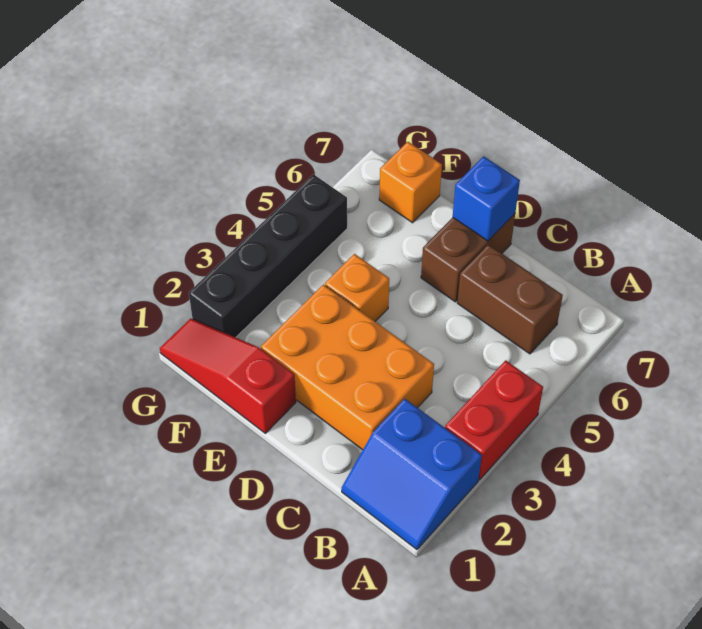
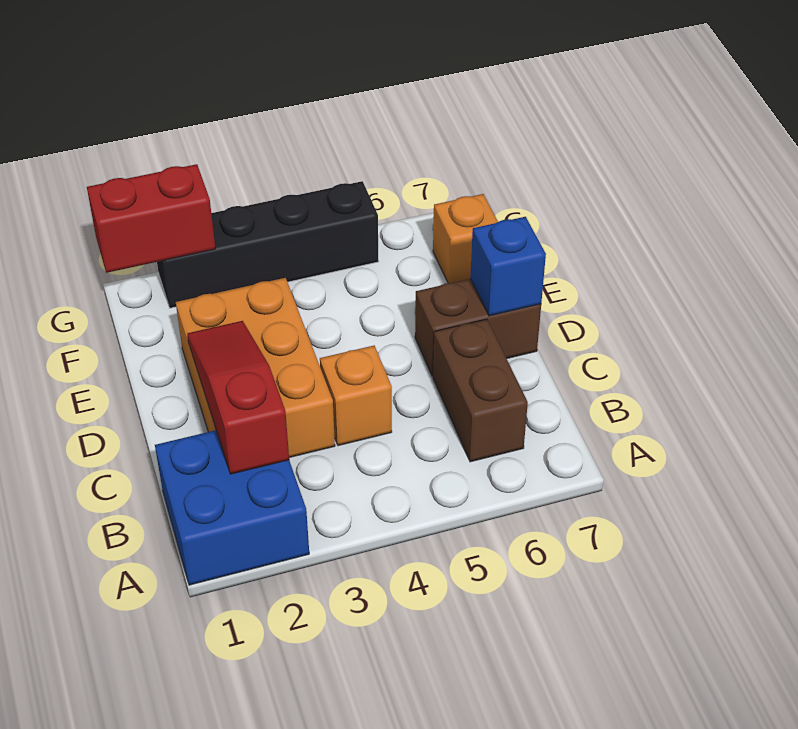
blue slope A1:B2 level 1 top 2 -> blue brick A1:B2 level 1
red brick A3:A4 level 1 -> red brick G1:G2 level 2
red slope E1:G1 level 1 top E -> red slope B2:D2 level 2 top B
orange brick E4 level 1 -> orange brick C4 level 1

